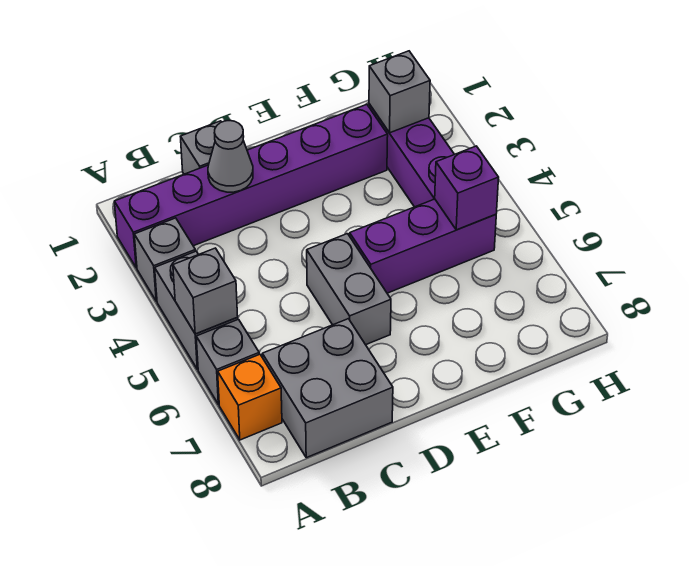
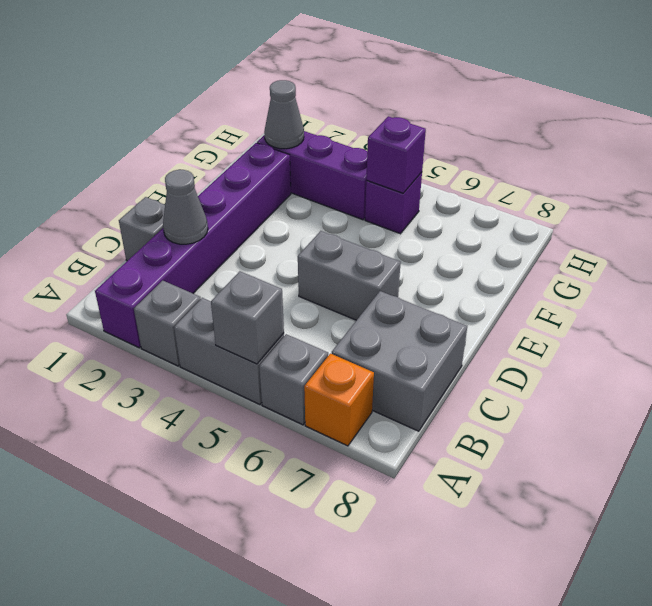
purple brick E5:G5 level 1 -> purple brick G5 level 1
grey brick G2 level 2 -> grey cone G2 level 2

